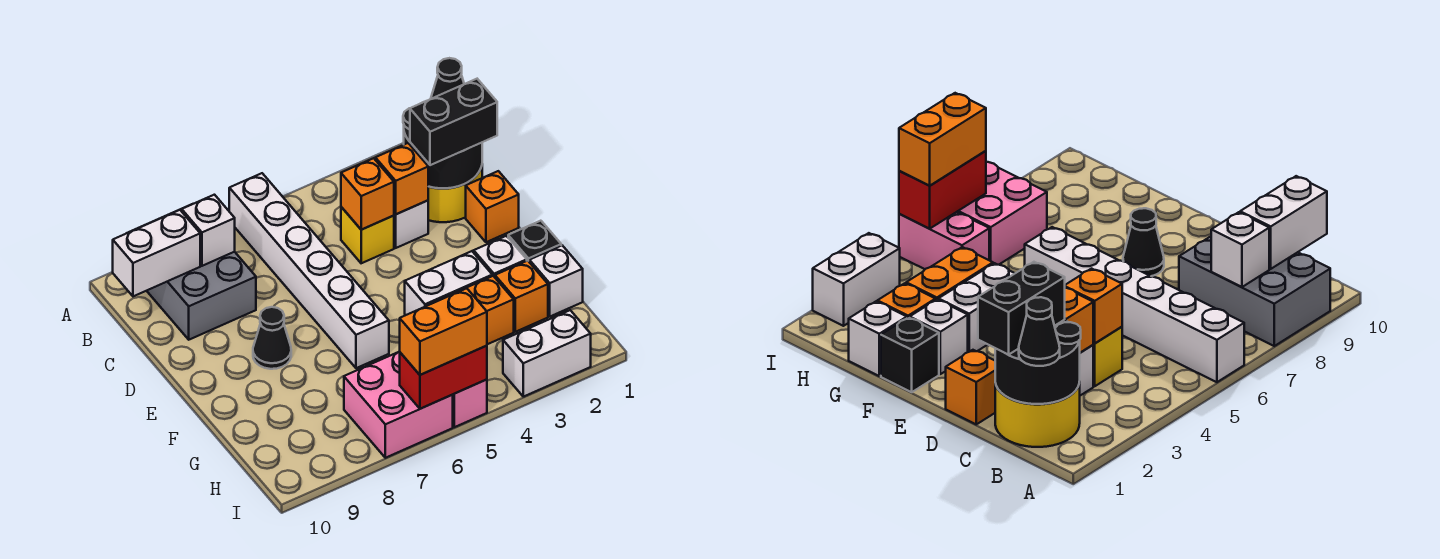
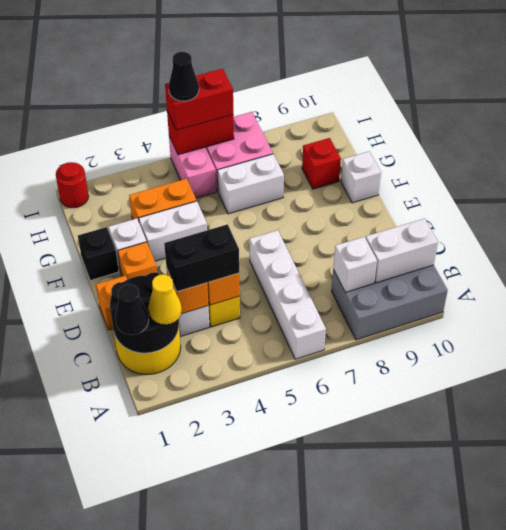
white brick A6:F6 level 1 -> white brick A6:D6 level 1
grey brick A8:C9 level 1 -> grey brick A8:B10 level 1
none -> yellow cone B2 level 3
black brick C1:C2 level 3 -> black brick C3:C4 level 3
black cone E8 level 1 -> black cone I5 level 4
white brick G1 level 1 -> white brick F10 level 1
orange brick G2 level 1 -> orange brick E2 level 1
none -> red brick G9 level 1
none -> red round brick I1 level 1
white brick I2:I3 level 1 -> white brick G6:G7 level 1
orange brick I5:I6 level 3 -> red brick I5:I6 level 3

